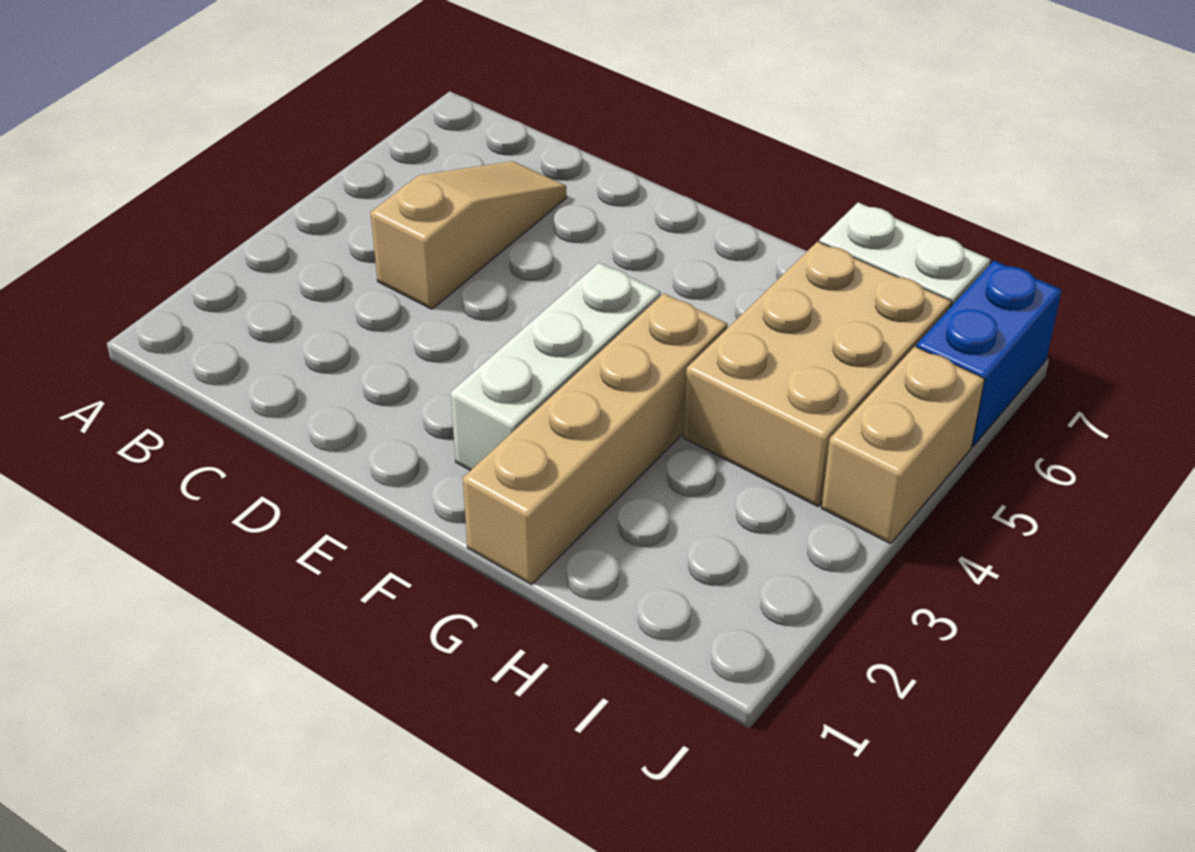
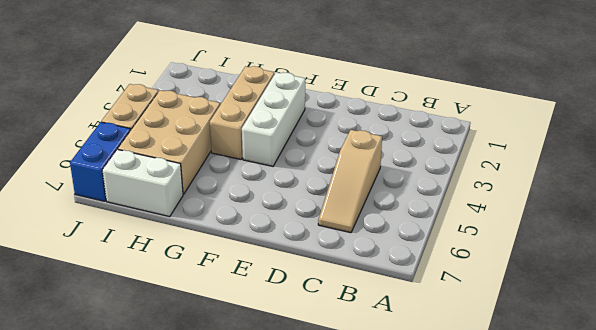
tan brick G1:G4 level 1 -> tan brick G2:G4 level 1

